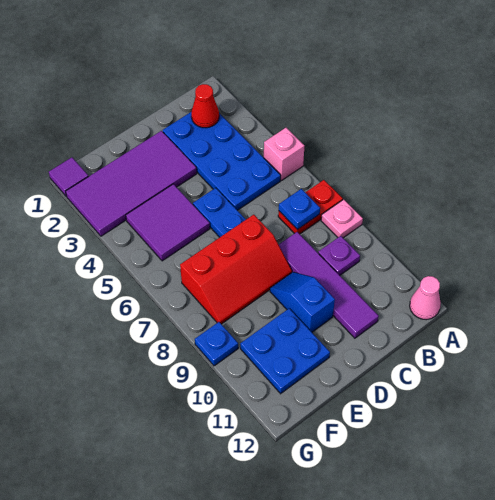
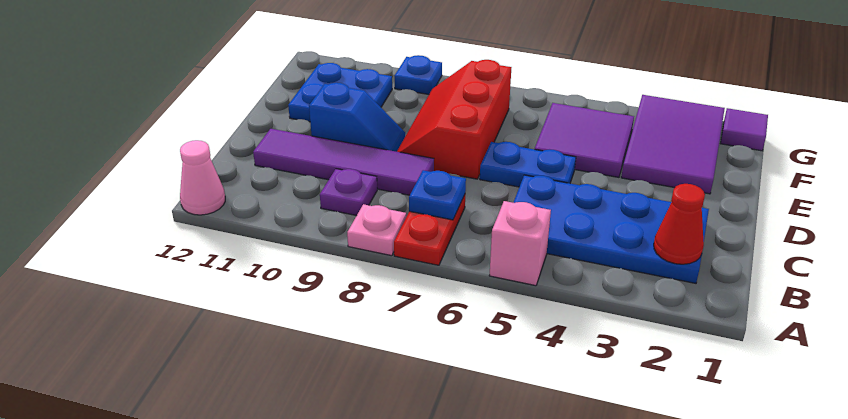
purple tile D2:G3 level 1 -> purple tile E2:G3 level 1

